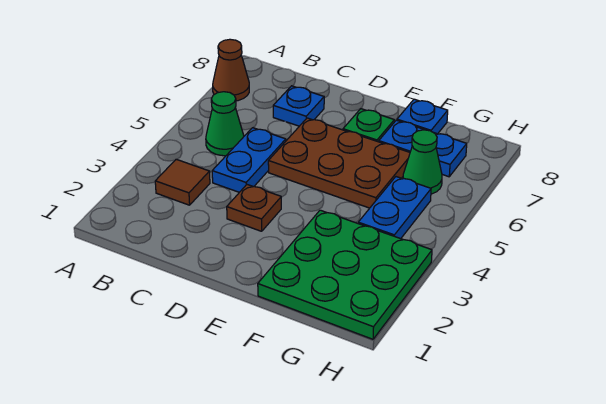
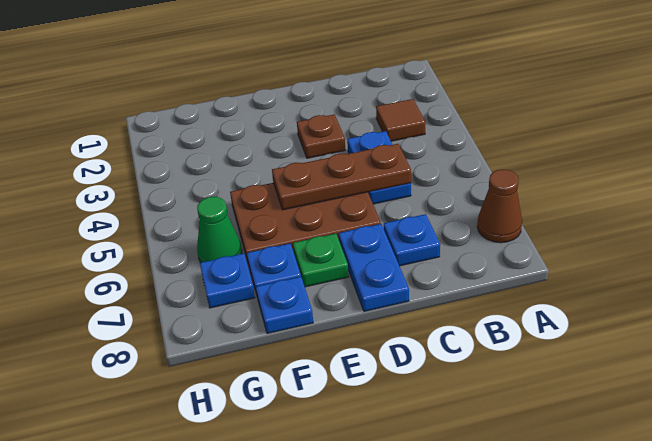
green cone B5 level 1 -> none
none -> brown plate C5:E5 level 2
green plate F1:H3 level 1 -> none
blue plate G4:G5 level 1 -> blue plate D7:D8 level 1

